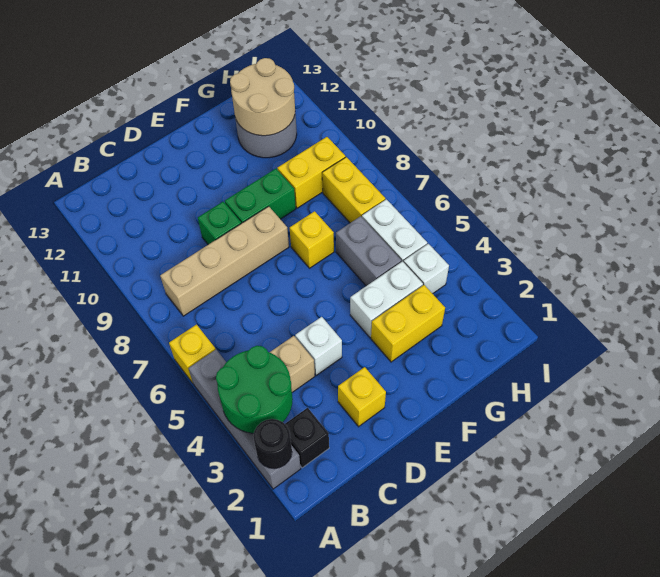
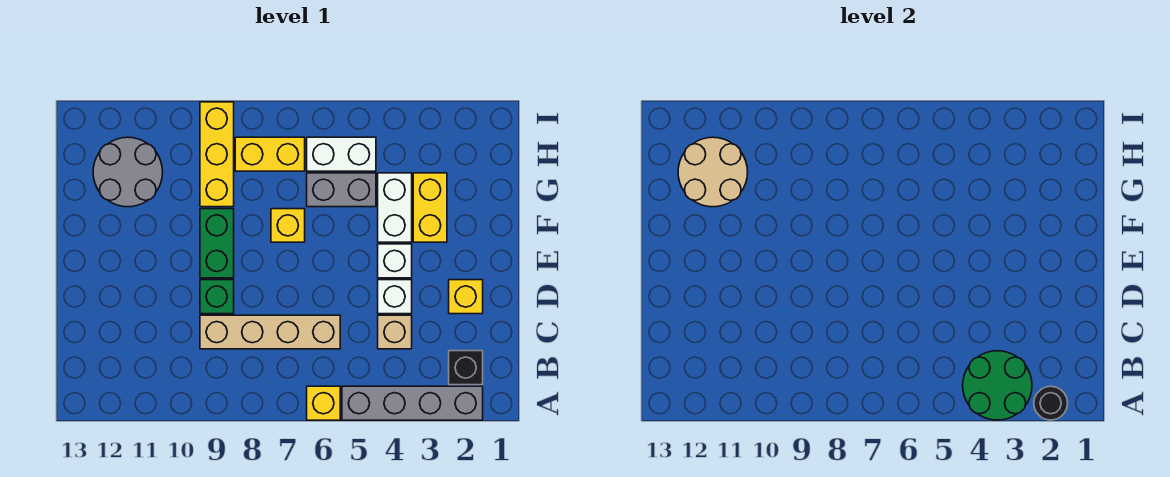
tan brick B8:E8 level 1 -> tan brick C6:C9 level 1
yellow brick G9:H9 level 1 -> yellow brick G9:I9 level 1
white brick H4 level 1 -> white brick E4 level 1

